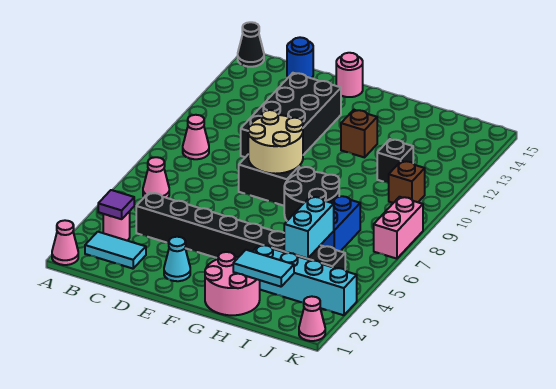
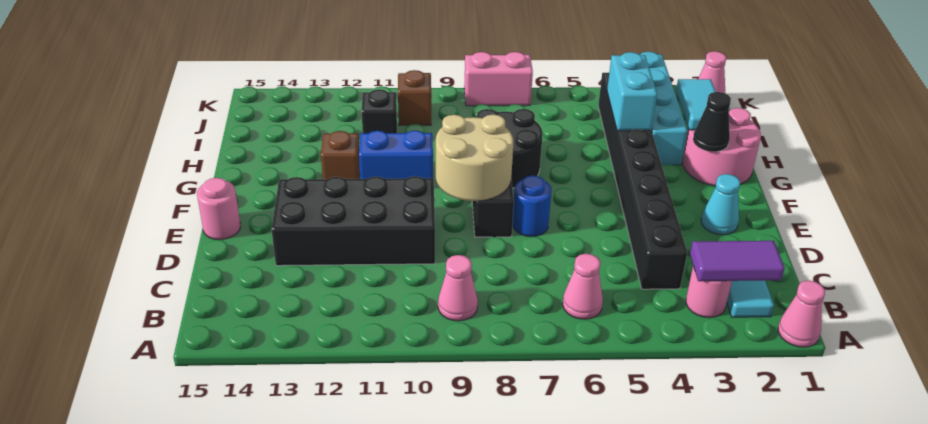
black cone A15 level 1 -> black cone G2 level 2
purple tile B3 level 2 -> purple tile B2:B3 level 2
blue round brick C15 level 1 -> blue round brick E7 level 1
cyan brick I4:I5 level 2 -> cyan brick H4:I4 level 2
blue brick I6:I7 level 1 -> blue brick G10:G11 level 1

